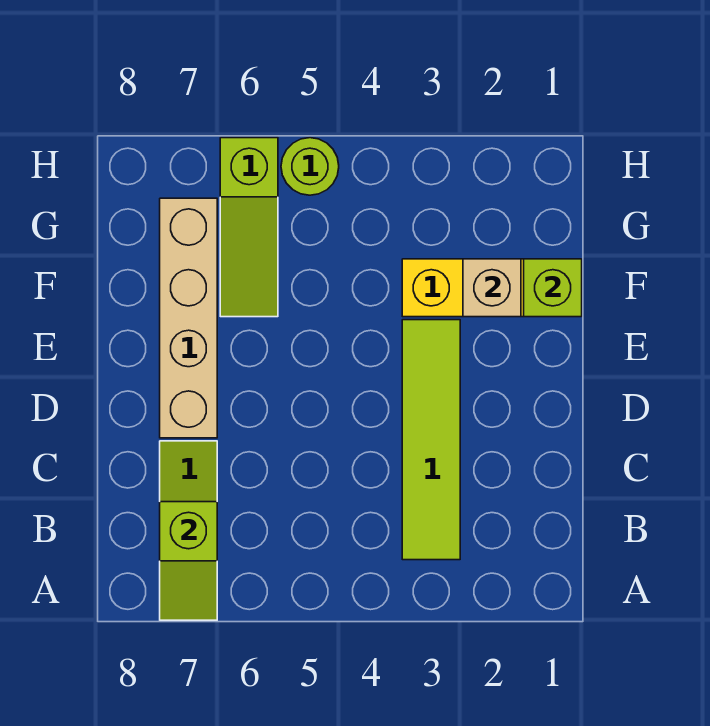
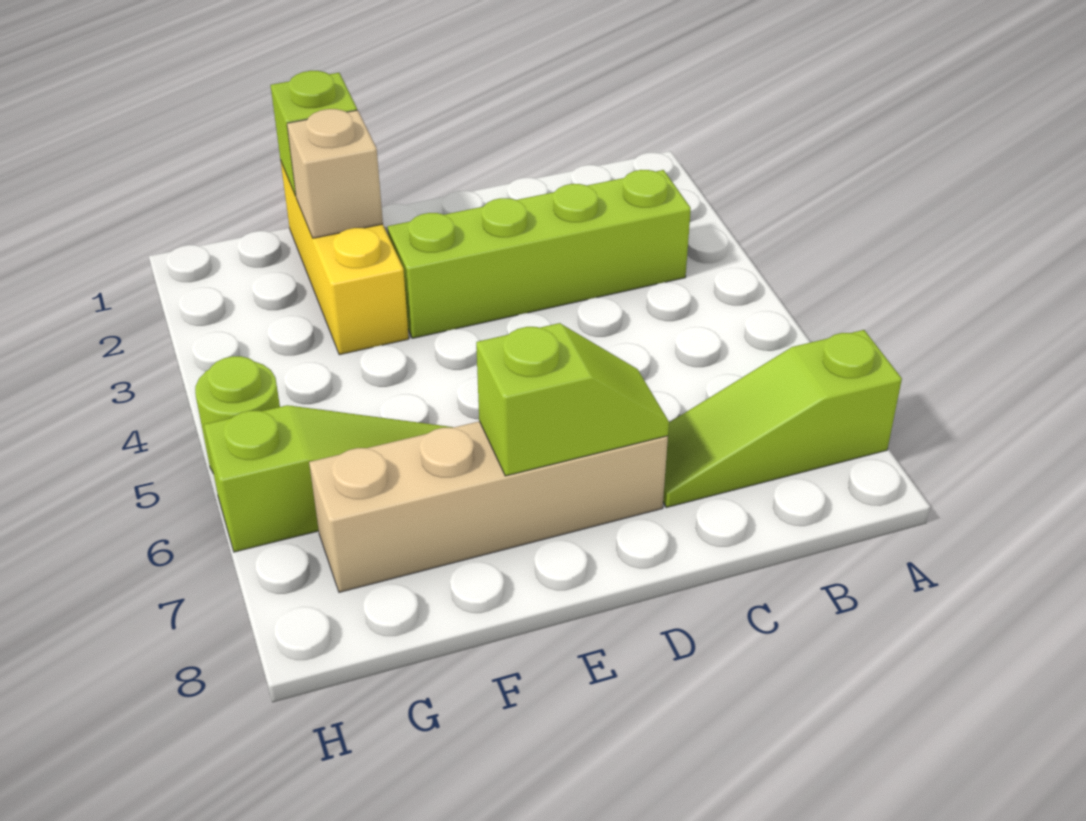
lime slope A7:B7 level 2 top B -> lime slope D7:E7 level 2 top E
lime tile B3:E3 level 1 -> lime brick B3:E3 level 1

